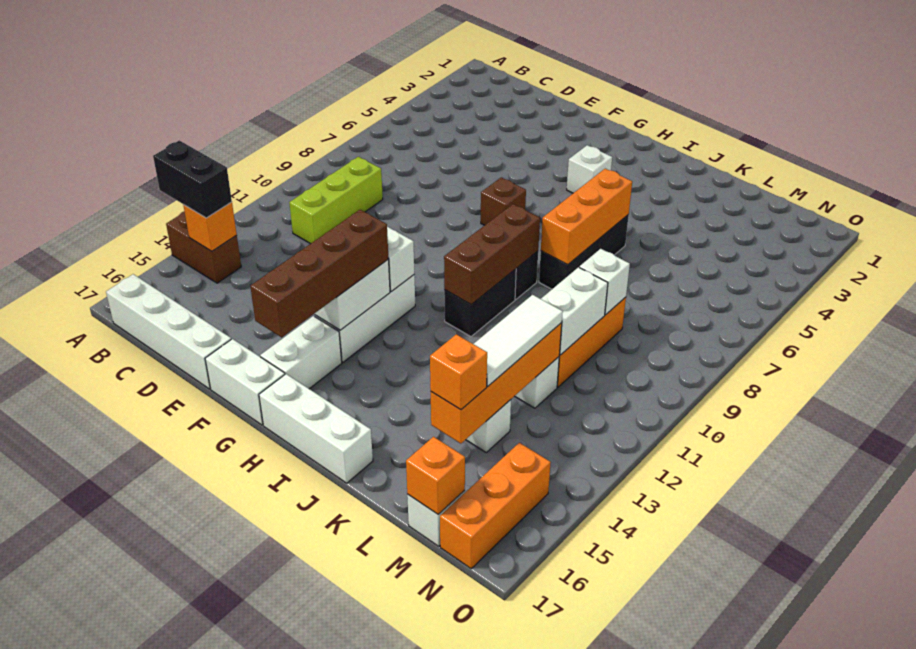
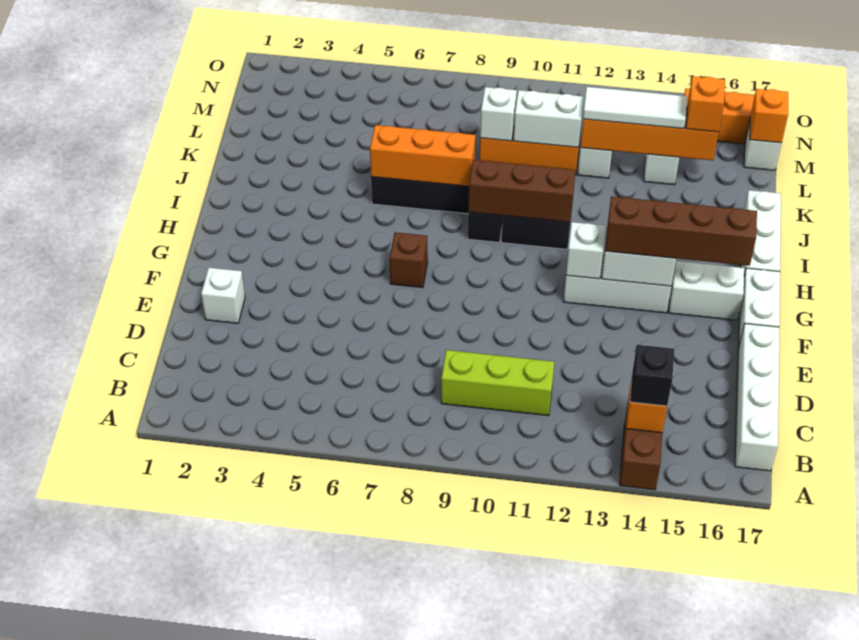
black brick A14:B14 level 3 -> black brick B14 level 3
white brick H4 level 1 -> white brick E2 level 1

